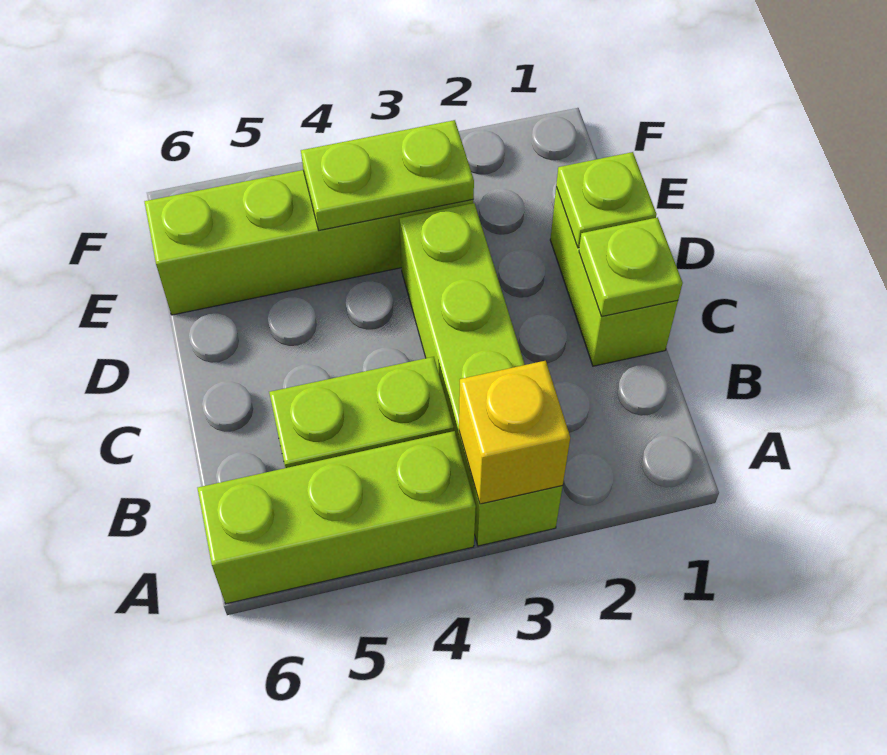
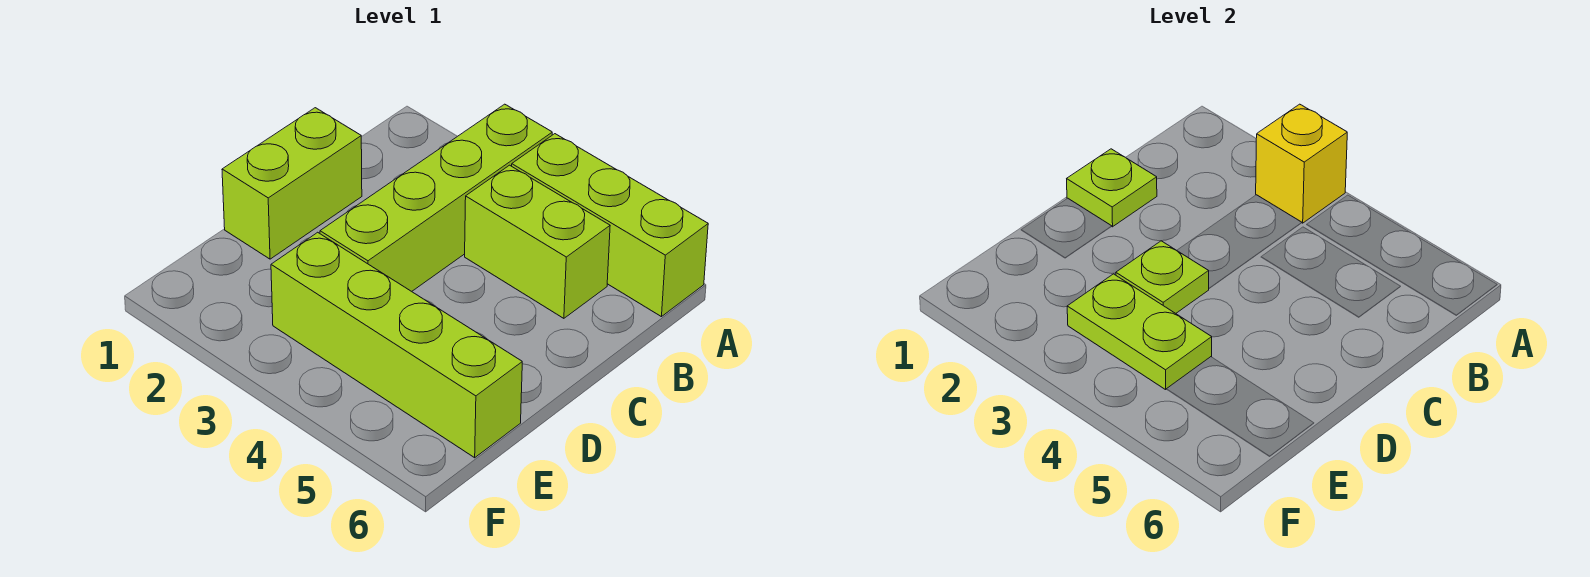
lime plate D1 level 2 -> lime plate D3 level 2

